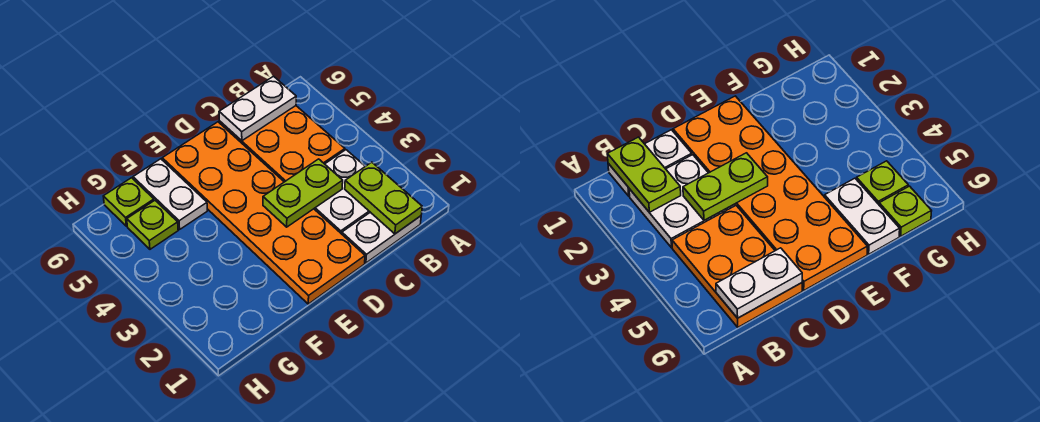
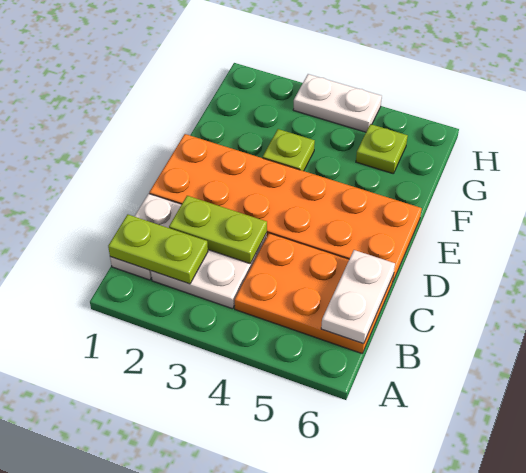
lime plate C3:D3 level 2 -> lime plate C2:C3 level 2
white plate F5:F6 level 1 -> white plate H3:H4 level 1
lime plate G6 level 1 -> lime plate F3 level 1

